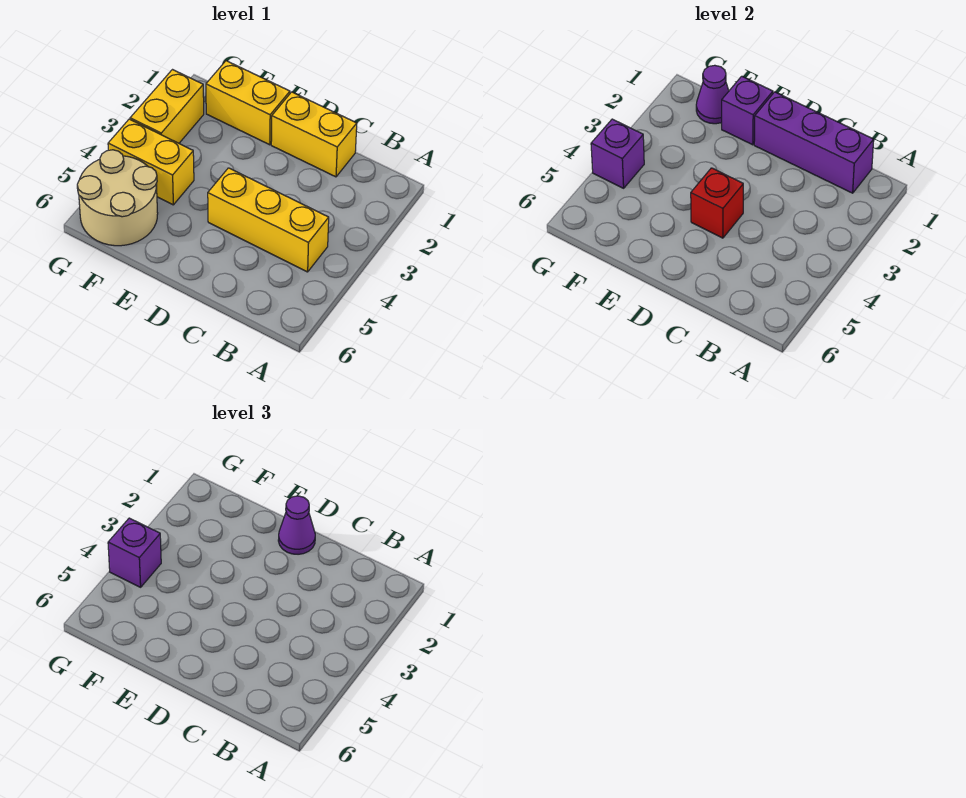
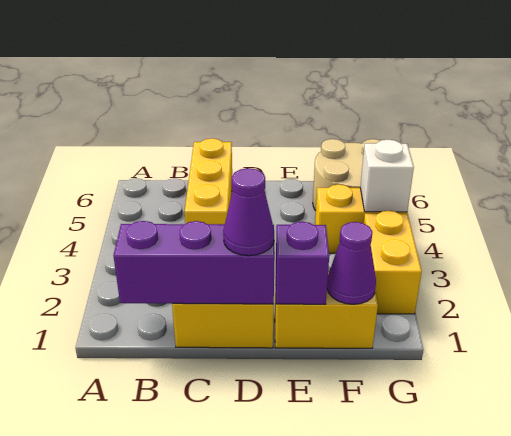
yellow brick B4:D4 level 1 -> yellow brick C4:C6 level 1
red brick D4 level 2 -> none
purple brick G4 level 2 -> white brick G4 level 2
purple brick G4 level 3 -> none

